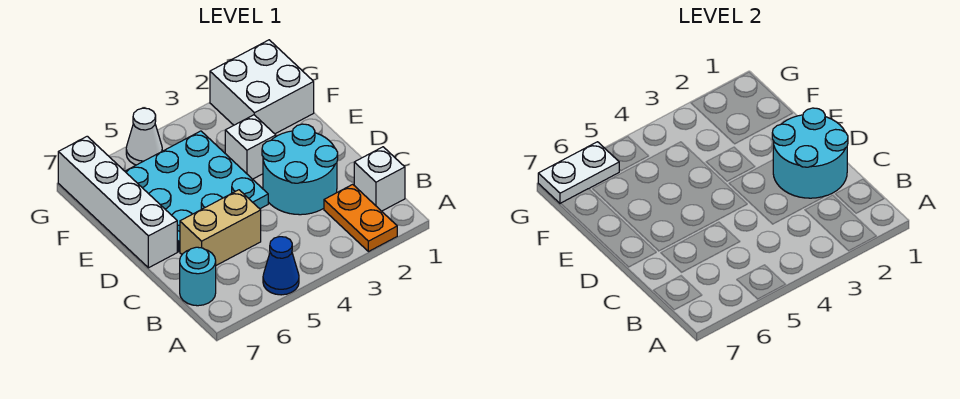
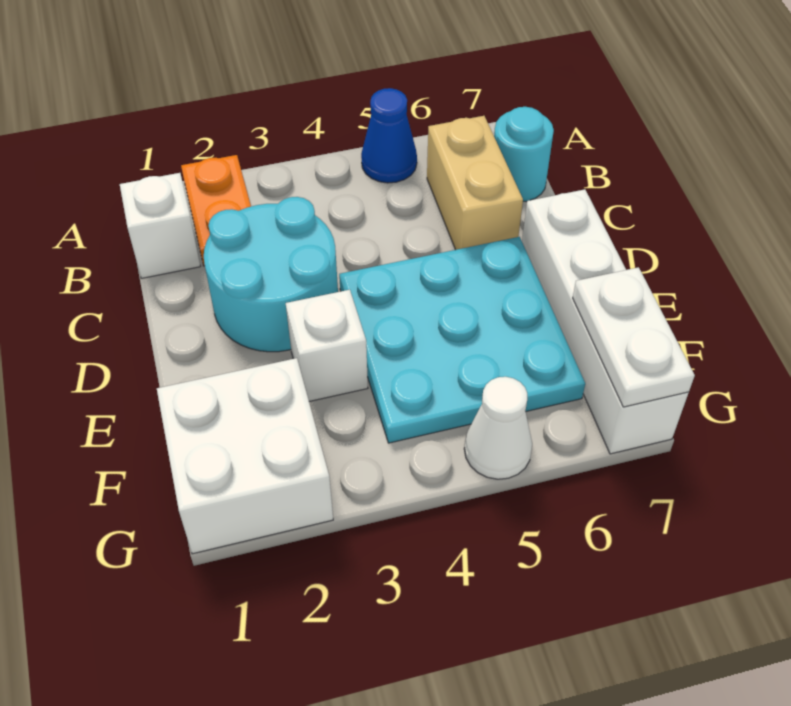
cyan round brick C1:D2 level 2 -> none
tan brick C5:C6 level 1 -> tan brick B6:C6 level 1
white plate G6:G7 level 2 -> white plate F7:G7 level 2

